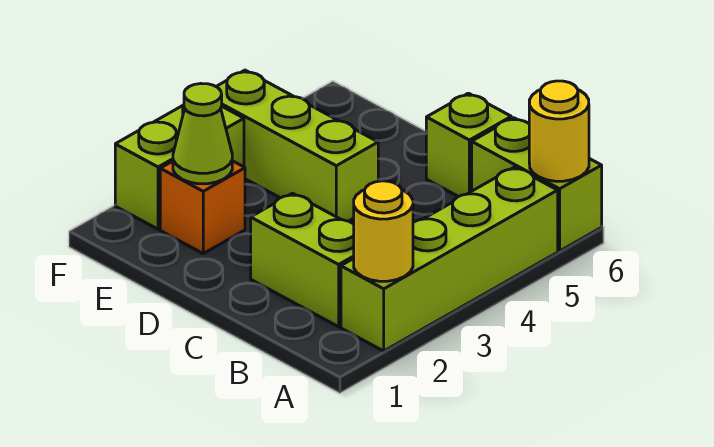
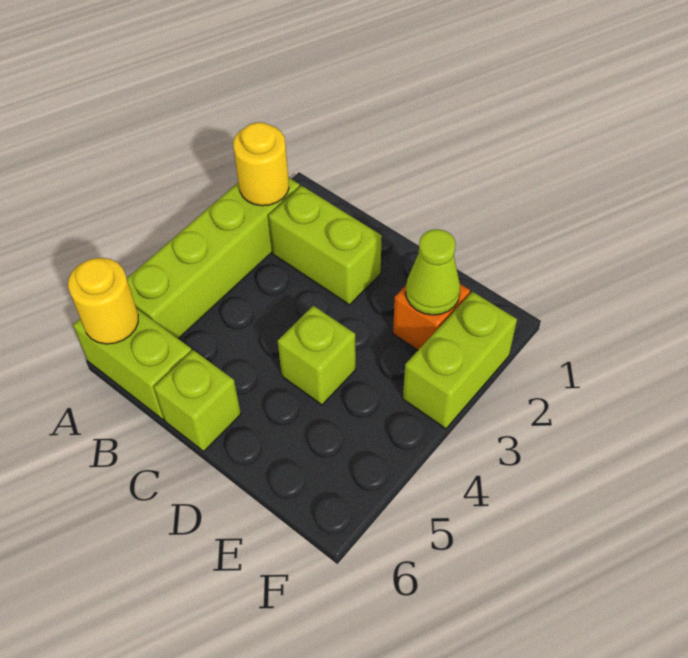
lime brick D4:F4 level 1 -> lime brick D4 level 1

